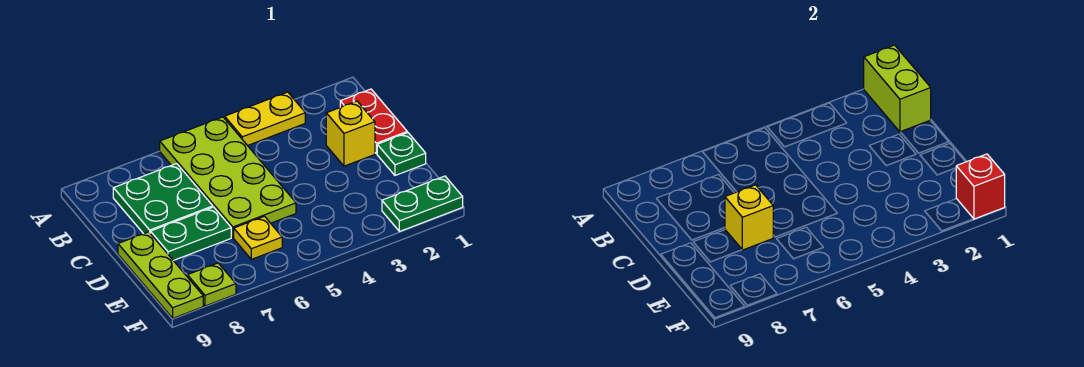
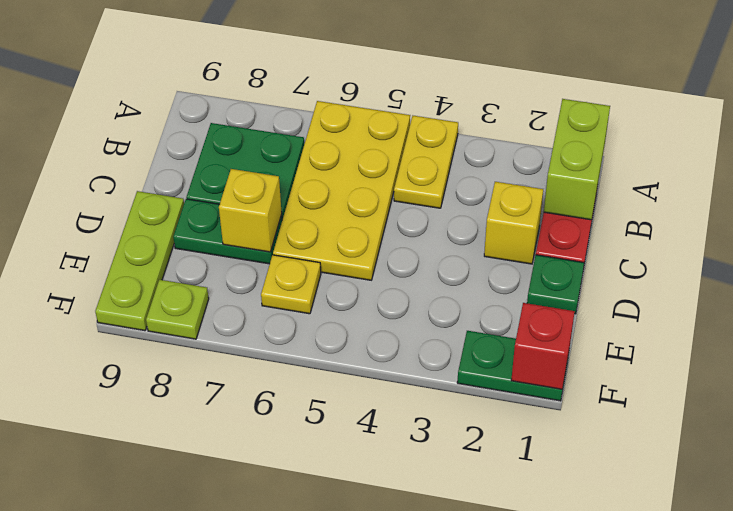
yellow plate A3:A4 level 1 -> yellow plate A4:B4 level 1
lime plate A5:D6 level 1 -> yellow plate A5:D6 level 1

